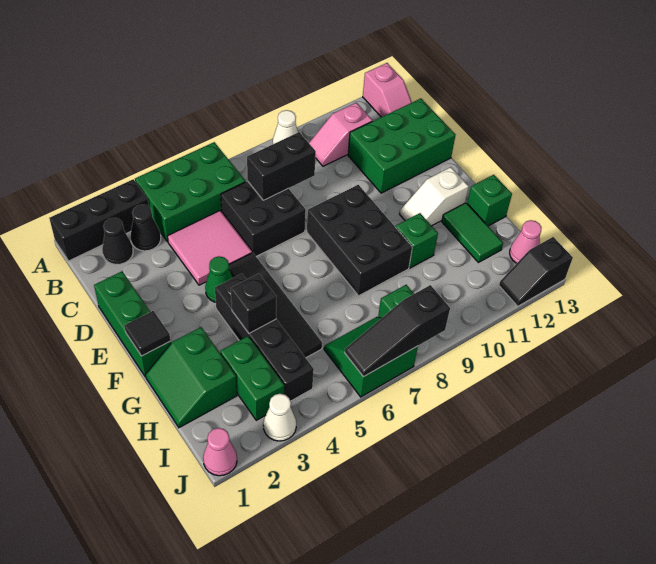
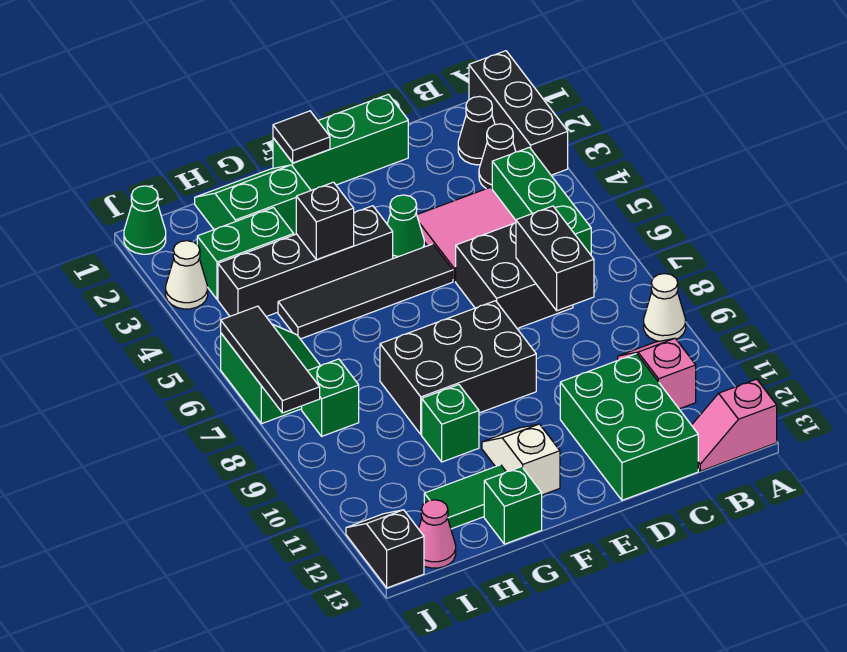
green brick A4:B6 level 1 -> green brick B4:B6 level 1
pink cone J1 level 1 -> green cone J1 level 1
black slope J6:J8 level 2 top 8 -> black tile J6:J8 level 2

